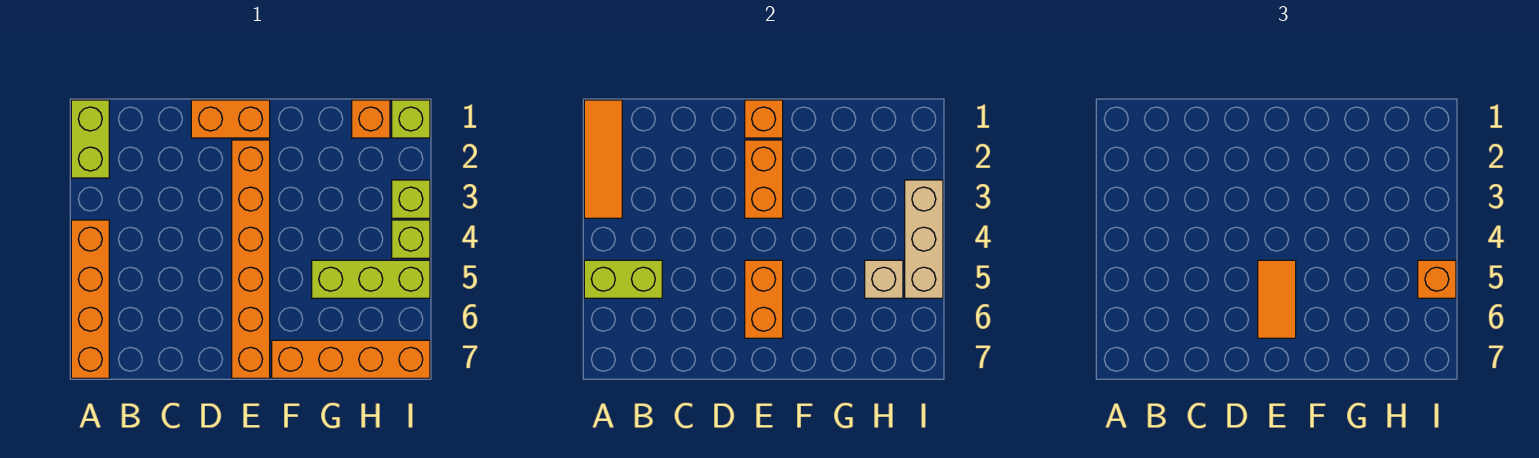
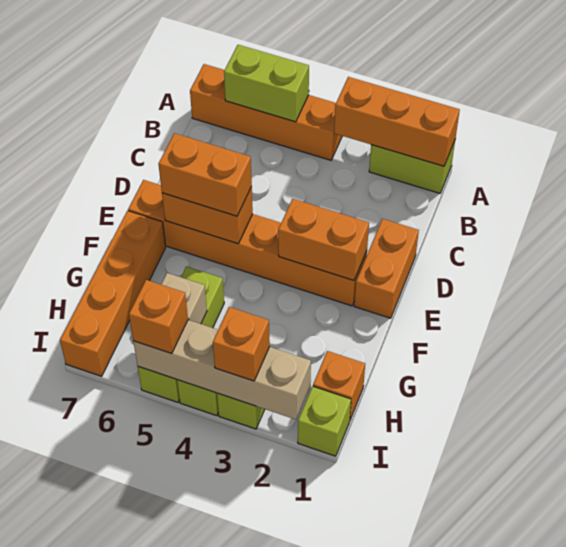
orange tile A1:A3 level 2 -> orange brick A1:A3 level 2
lime brick A5:B5 level 2 -> lime brick A5:A6 level 2
orange brick E1 level 2 -> orange brick I3 level 3
orange tile E5:E6 level 3 -> orange brick E5:E6 level 3
tan brick I3:I5 level 2 -> tan brick I2:I5 level 2

